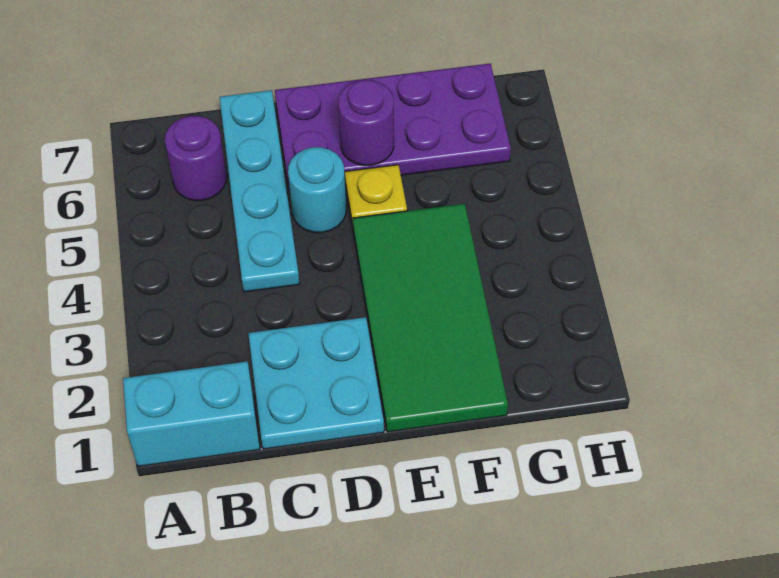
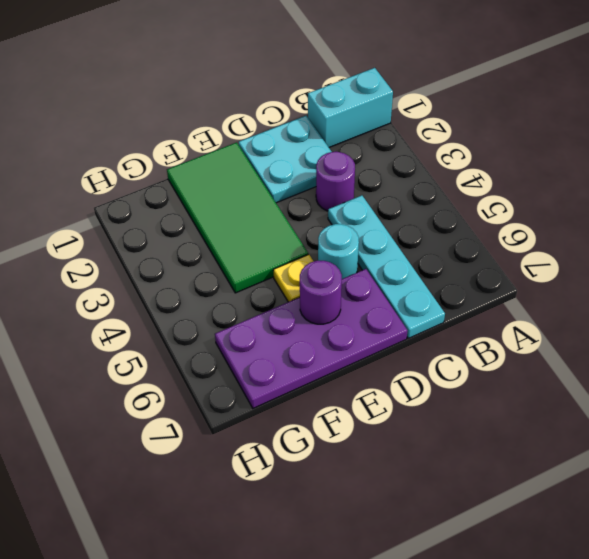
purple round brick B6 level 1 -> purple round brick C3 level 1

